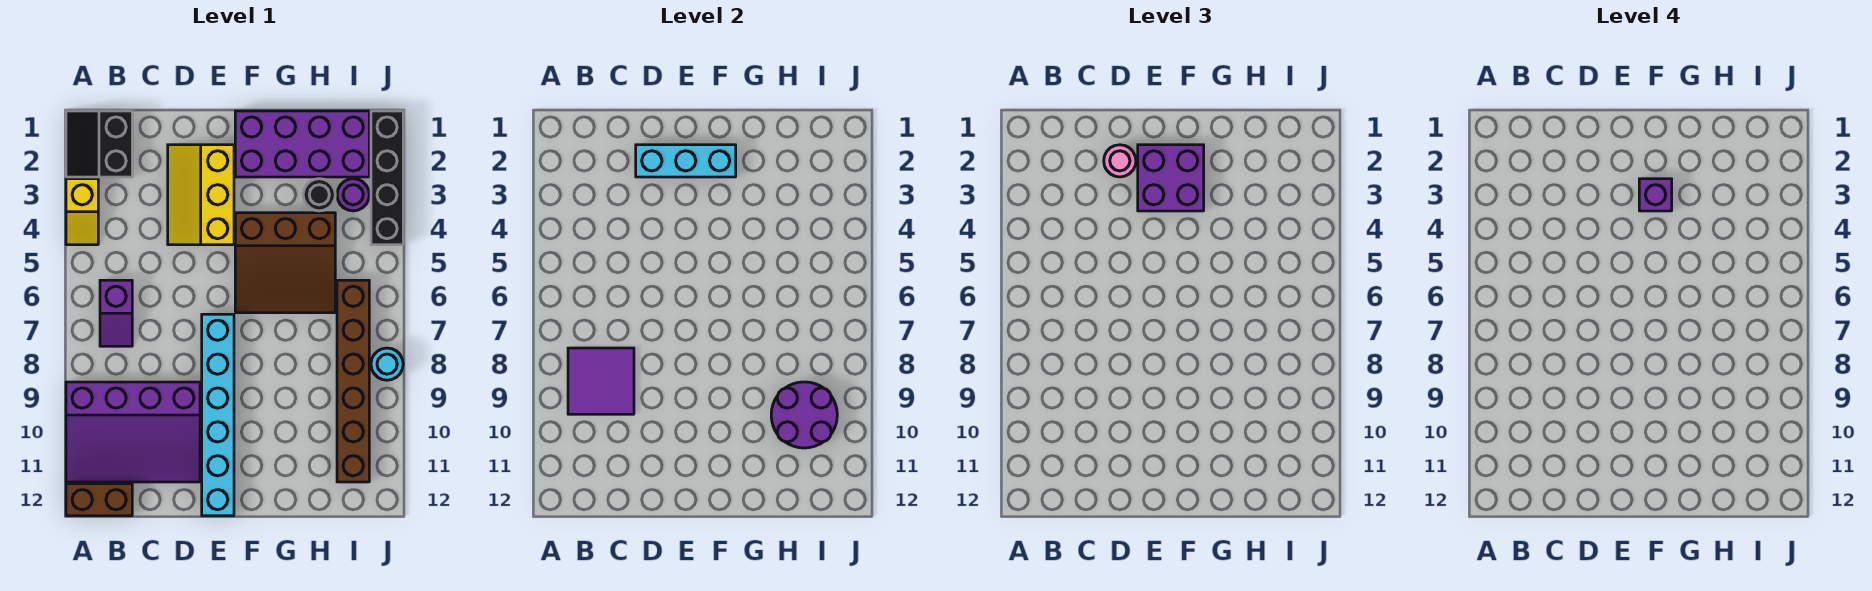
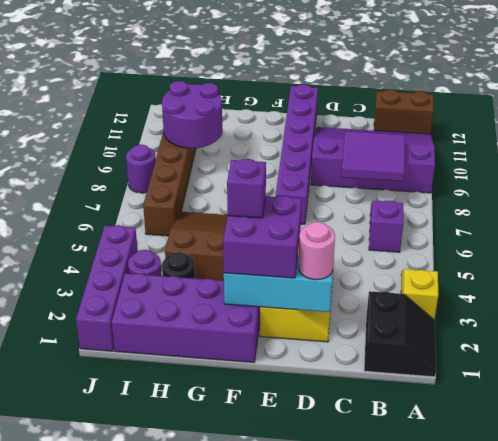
cyan brick E7:E12 level 1 -> purple brick E7:E12 level 1
black brick J1:J4 level 1 -> purple brick J1:J4 level 1
cyan round brick J8 level 1 -> purple round brick J8 level 1

